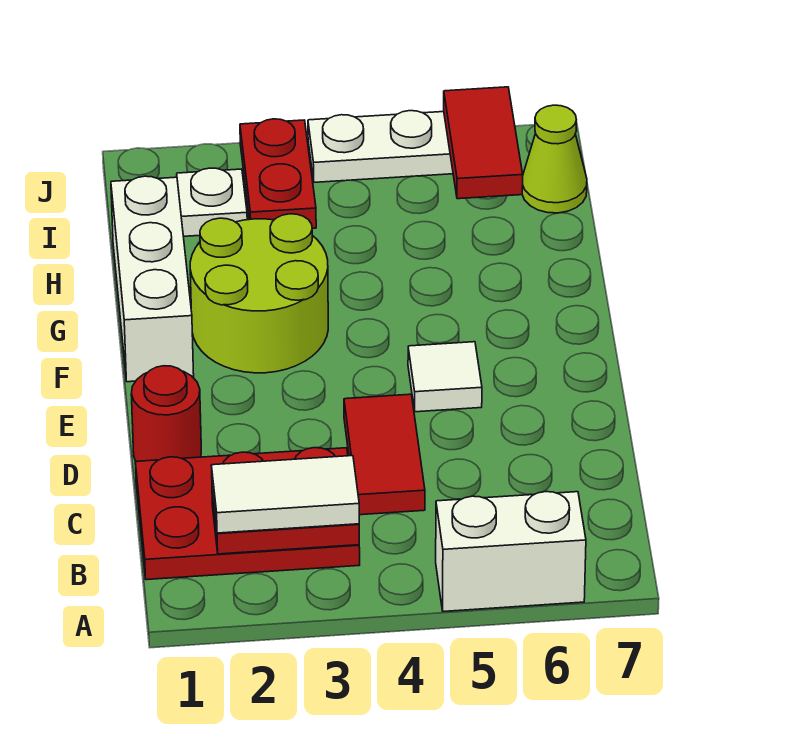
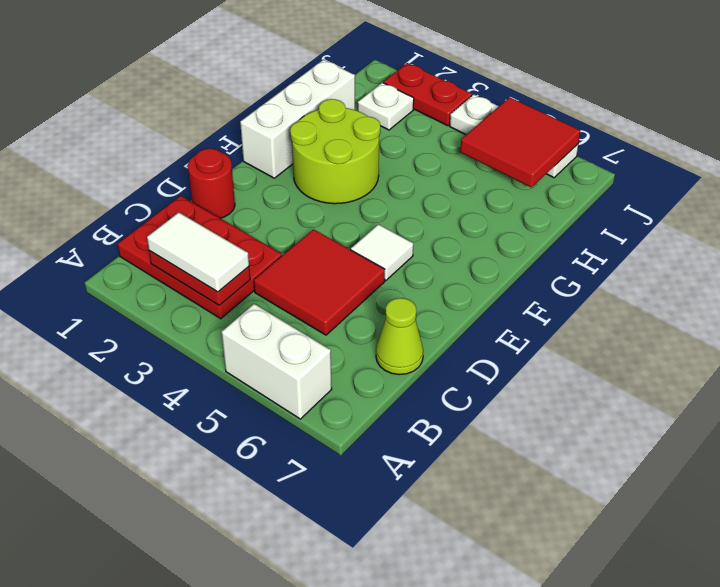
red tile C4:D4 level 1 -> red tile C4:D5 level 1
red plate I3:J3 level 1 -> red plate J2:J3 level 1
red tile I6:J6 level 2 -> red tile I5:J6 level 2
lime cone I7 level 1 -> lime cone C7 level 1

